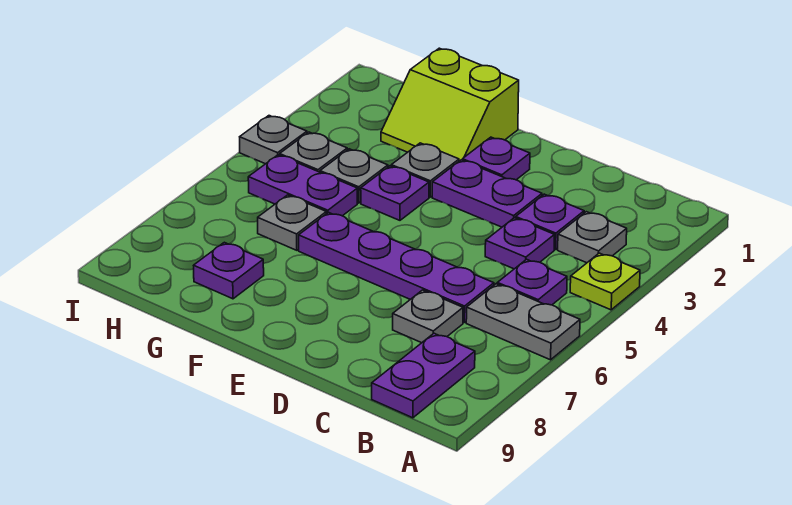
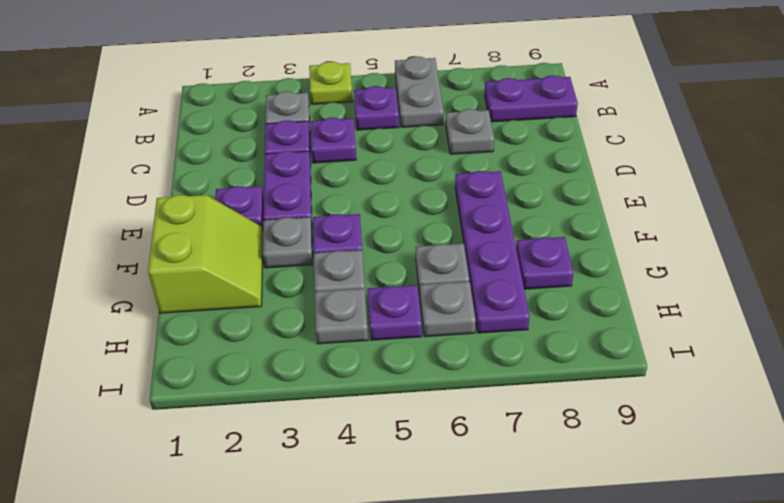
purple plate C6:F6 level 1 -> purple plate E7:H7 level 1
purple plate G5:H5 level 1 -> purple plate H5 level 1
grey plate I4 level 1 -> grey plate H6 level 1

